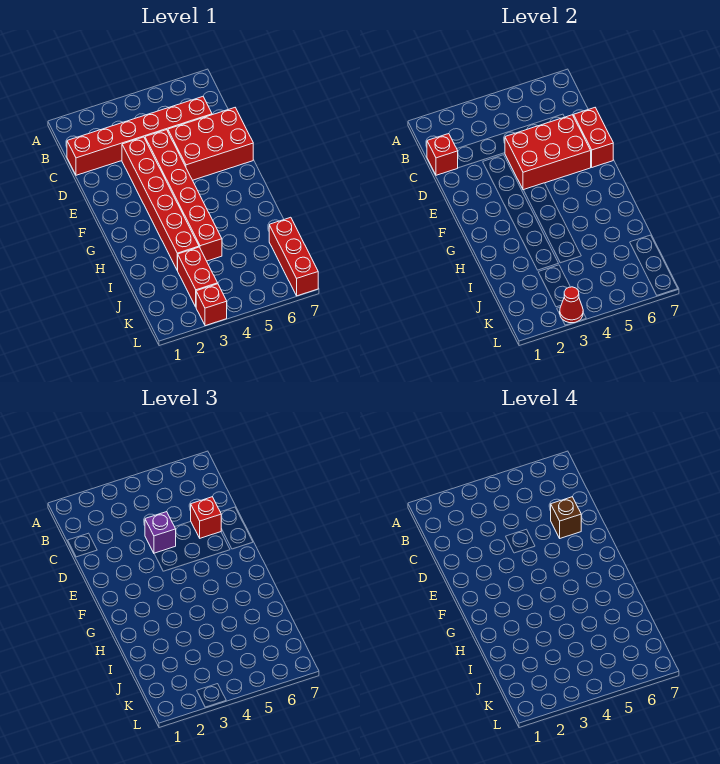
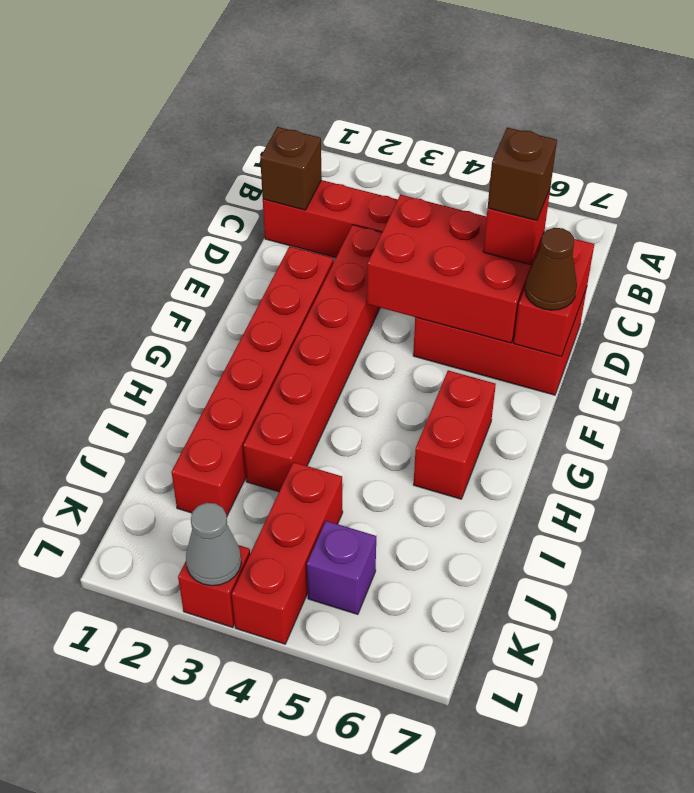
red brick C1 level 2 -> brown brick C1 level 2
red brick D4:I4 level 1 -> red brick E2:J2 level 1
purple brick D4 level 3 -> purple brick K5 level 1
none -> brown cone E7 level 3
red brick J3:K3 level 1 -> red brick G6:H6 level 1
red brick J7:L7 level 1 -> red brick J4:L4 level 1
red cone L3 level 2 -> grey cone L3 level 2

